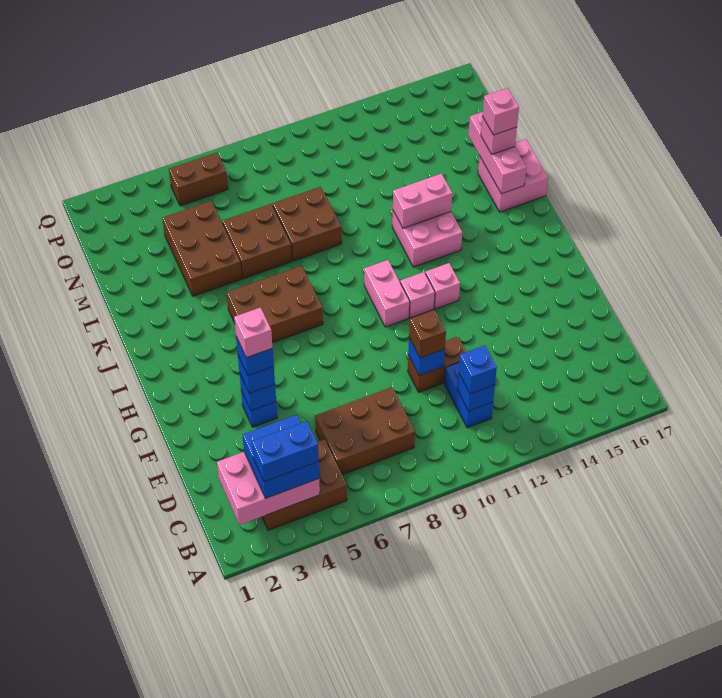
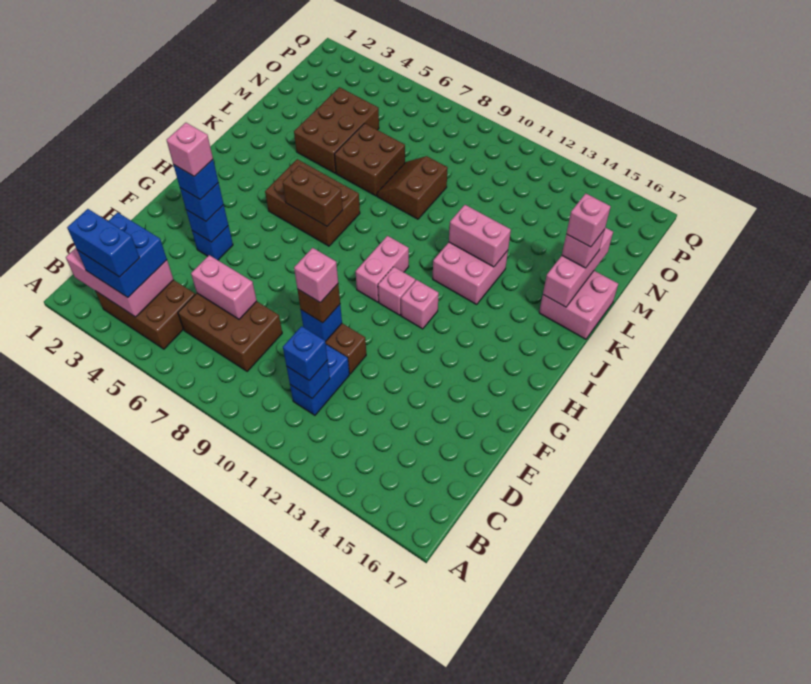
none -> pink brick D6:D7 level 2
none -> pink brick E10 level 4
brown brick L8:M9 level 1 -> brown slope L8:M9 level 1 top 9
brown brick P5:P6 level 1 -> brown brick I6:I7 level 2

